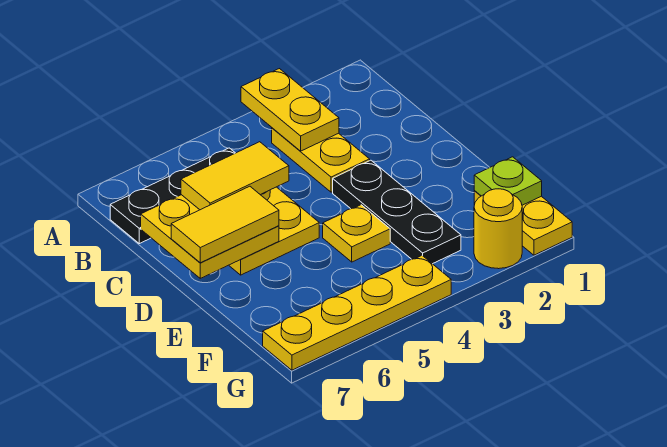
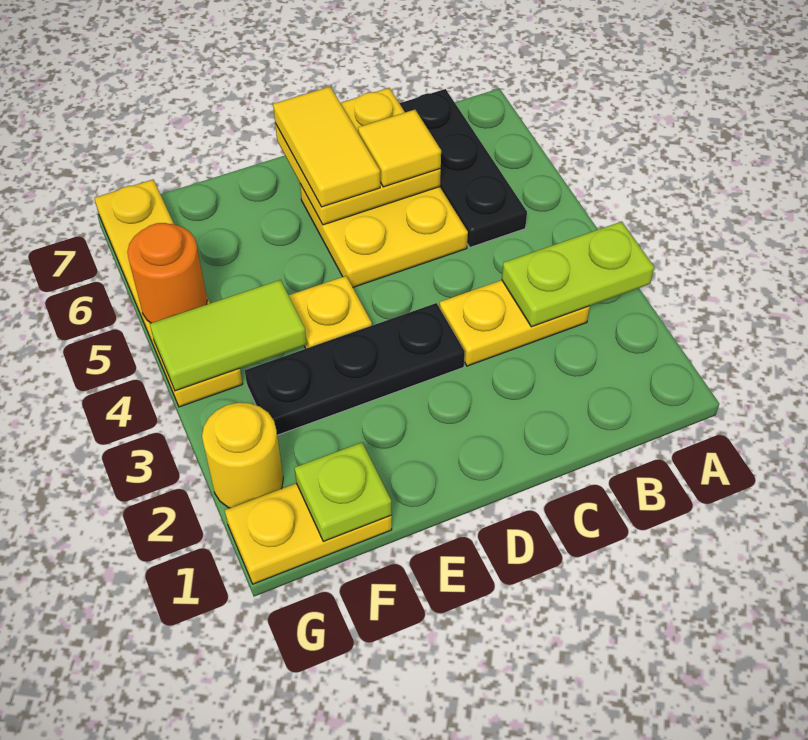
yellow plate A3:B3 level 2 -> lime plate A3:B3 level 2
yellow tile C5:C6 level 3 -> yellow tile C6 level 3
none -> lime tile F4:G4 level 2
none -> orange round brick G5 level 2

